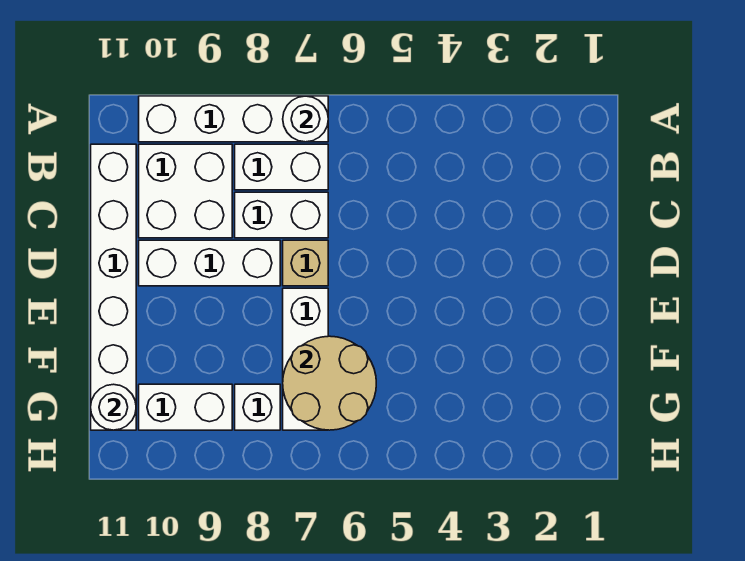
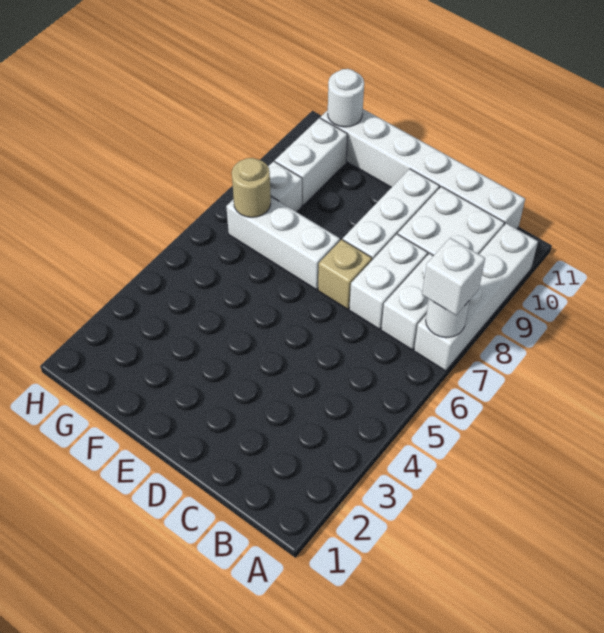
none -> white brick A7 level 3
tan round brick F6:G7 level 2 -> tan round brick G7 level 2

